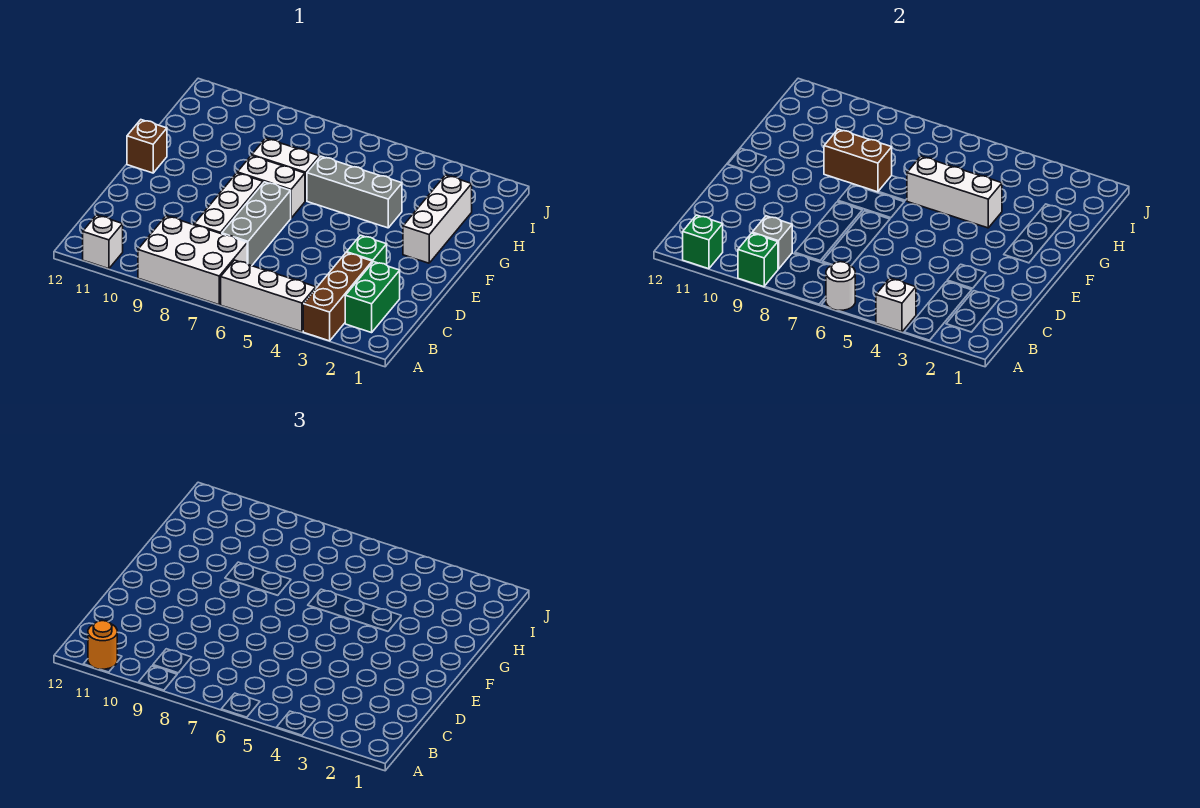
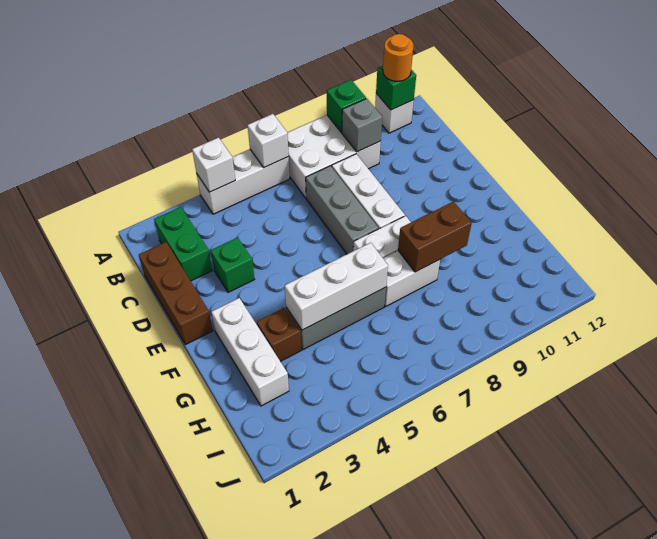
brown brick A3:C3 level 1 -> brown brick C1:E1 level 1
white round brick A6 level 2 -> white brick A6 level 2
brown brick F12 level 1 -> brown brick G3 level 1

